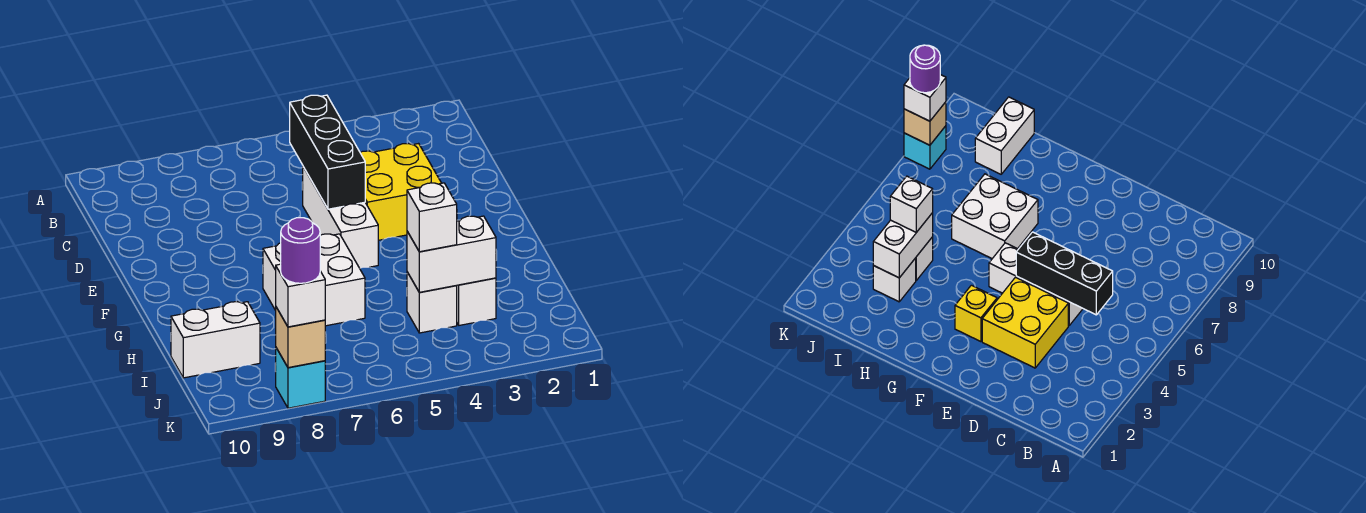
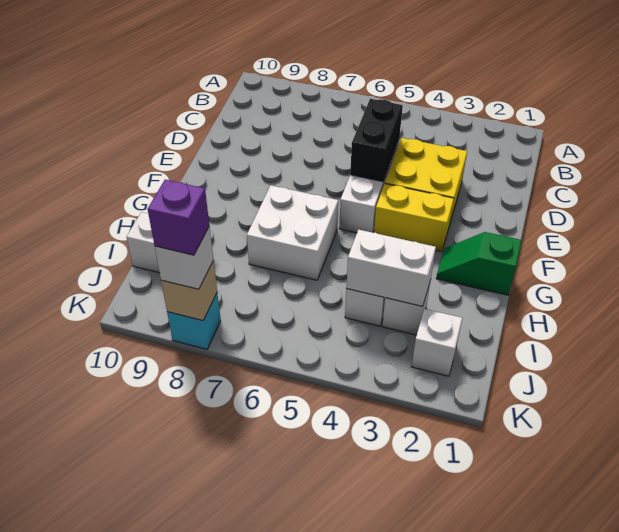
black brick C5:E5 level 2 -> black brick D5:E5 level 2
yellow brick F3 level 1 -> yellow brick F3:F4 level 1
none -> green slope G1:G2 level 1 top 1
white brick I4 level 3 -> white brick J2 level 1
purple round brick K8 level 4 -> purple brick K8 level 4

